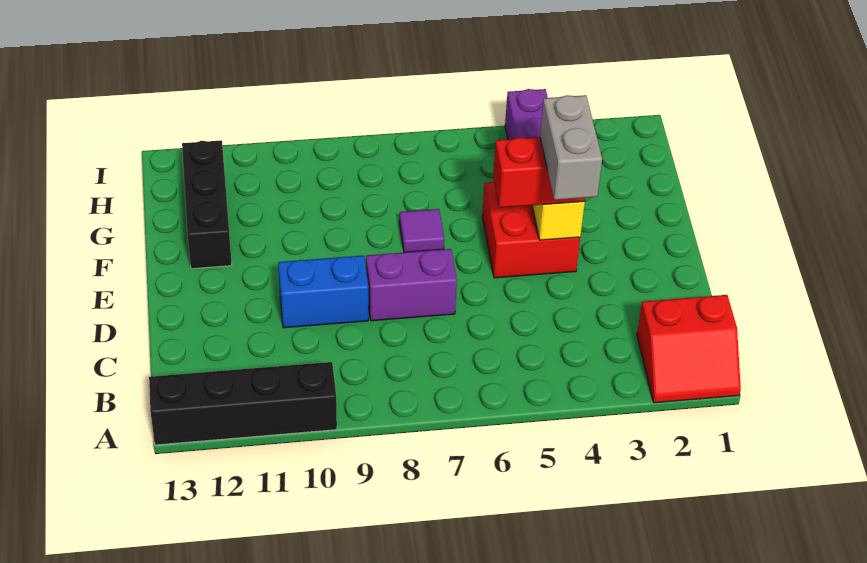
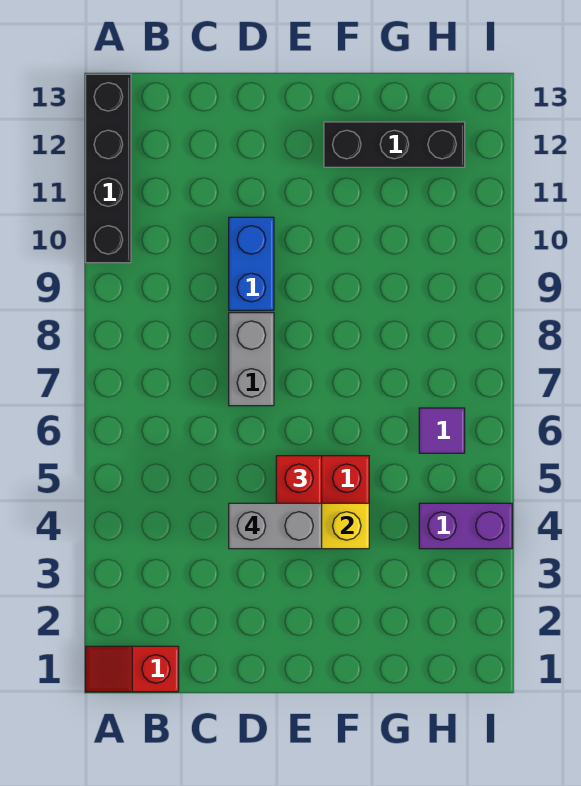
red slope A1:B2 level 1 top B -> red slope A1:B1 level 1 top B
purple brick D7:D8 level 1 -> grey brick D7:D8 level 1
purple tile F7 level 1 -> purple tile H6 level 1

